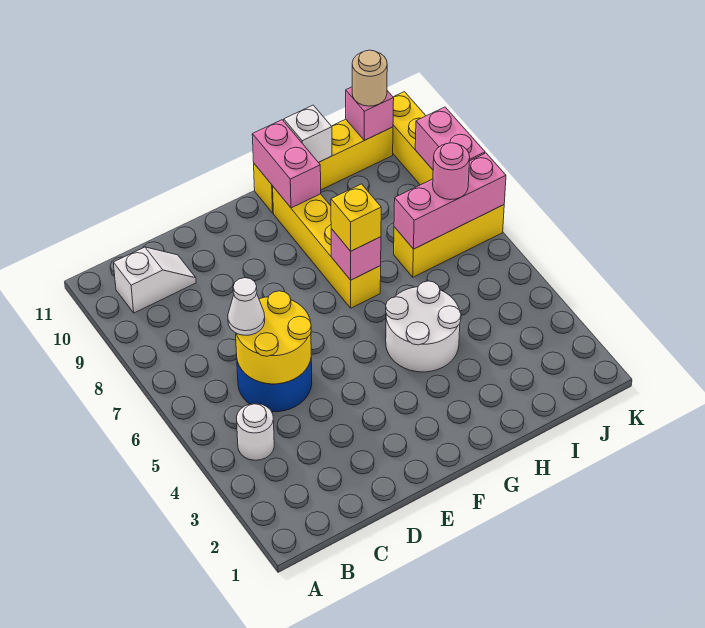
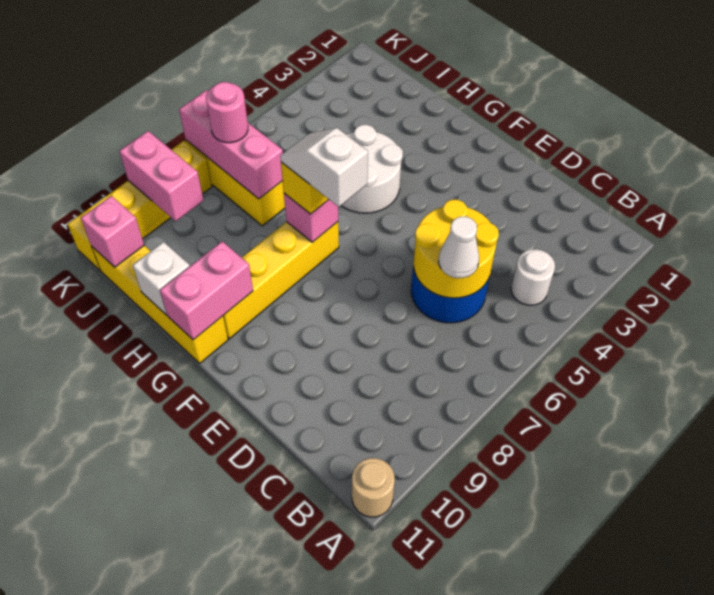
white slope B10:C10 level 1 top B -> white slope F7:G7 level 4 top F
tan round brick J11 level 3 -> tan round brick A11 level 1
pink brick K8:K9 level 2 -> pink brick J9:K9 level 2

